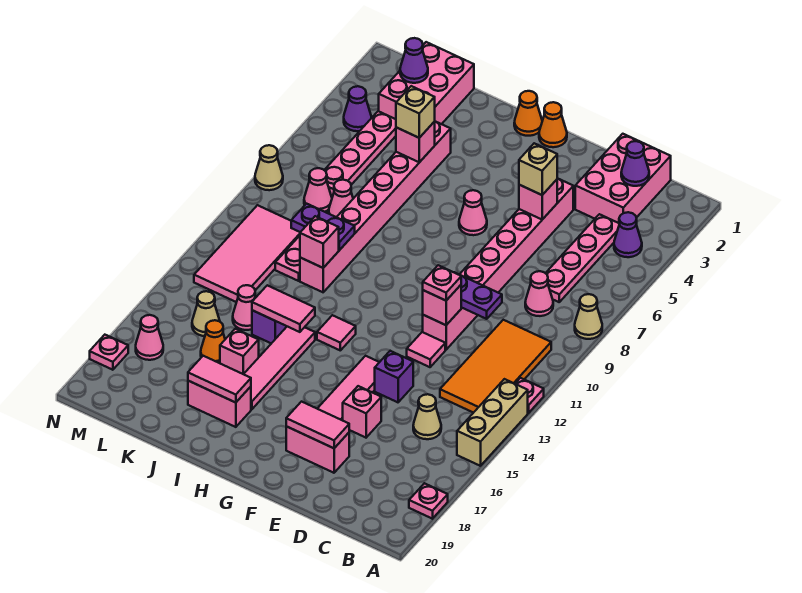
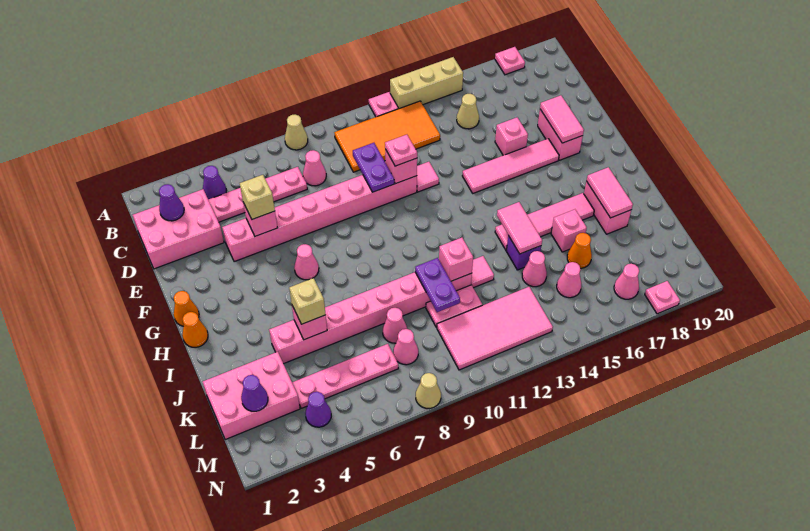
purple brick E14 level 1 -> none
pink tile H13 level 1 -> pink tile J12 level 1
tan cone L15 level 1 -> pink cone L15 level 1

